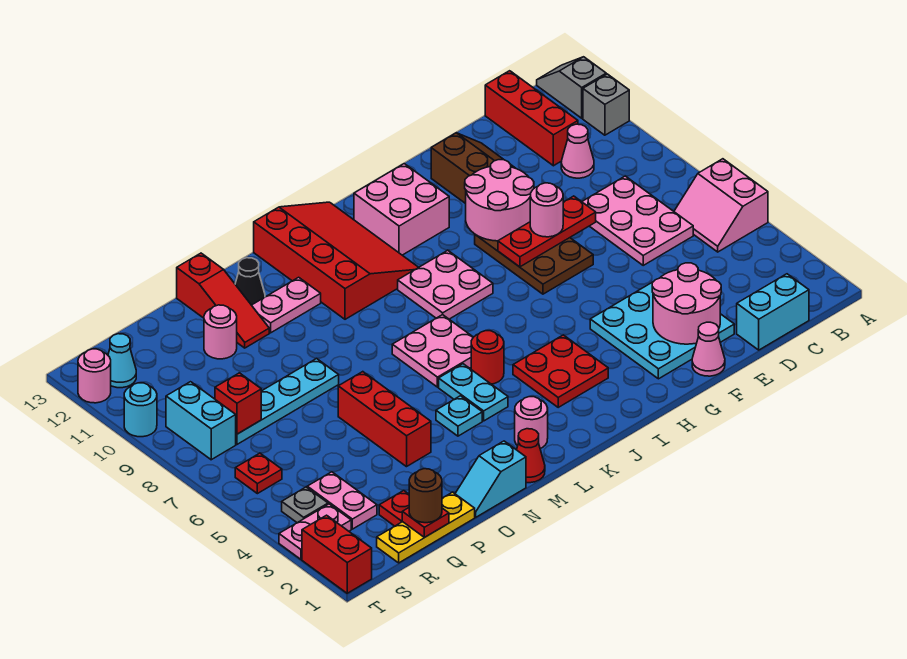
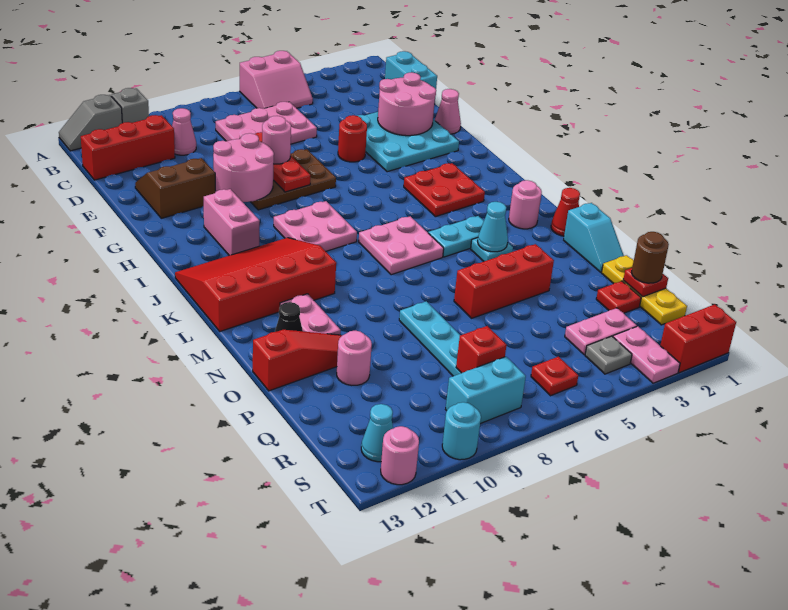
pink brick H11:I12 level 1 -> pink brick H11:I11 level 1
red round brick K5 level 1 -> red round brick F5 level 1
none -> cyan cone M4 level 2

